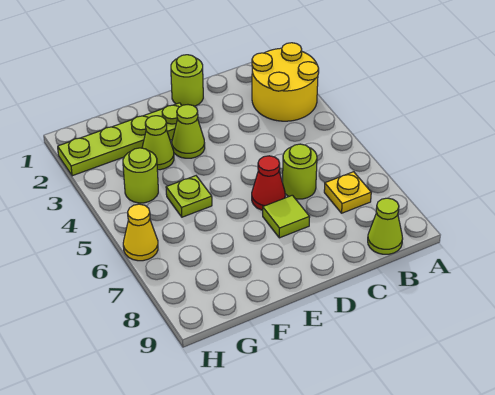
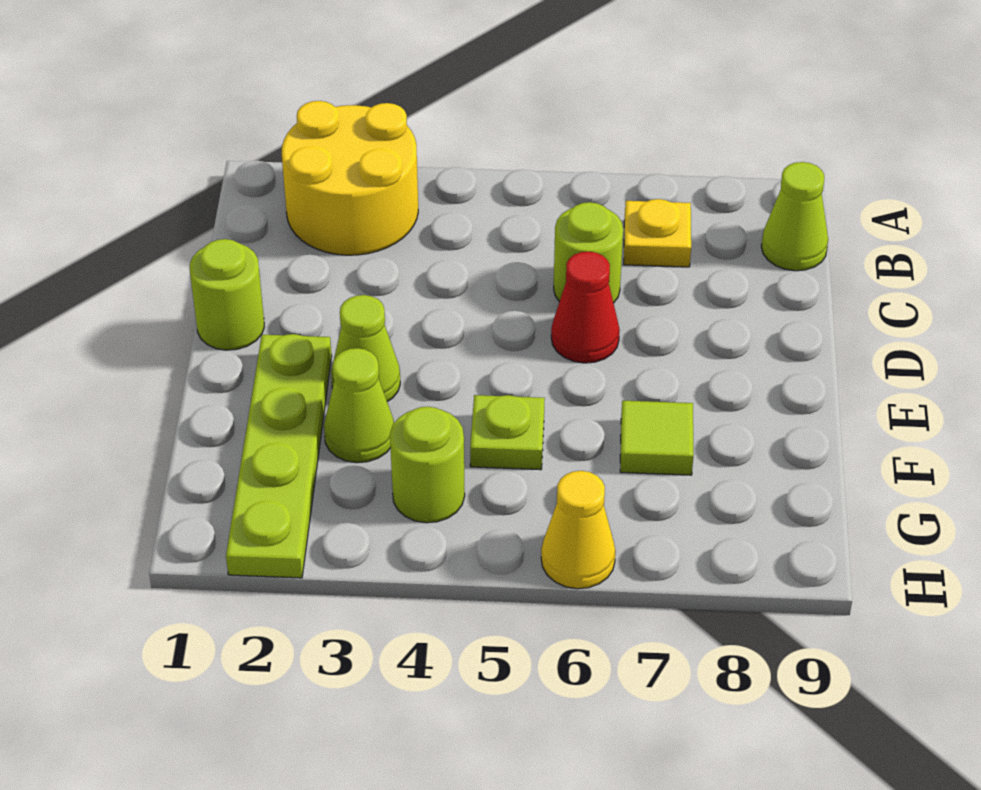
lime tile D7 level 1 -> lime tile F7 level 1

